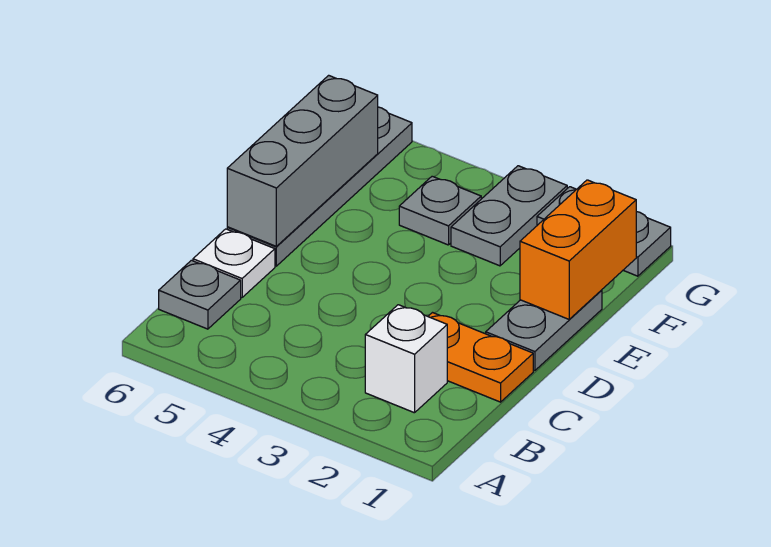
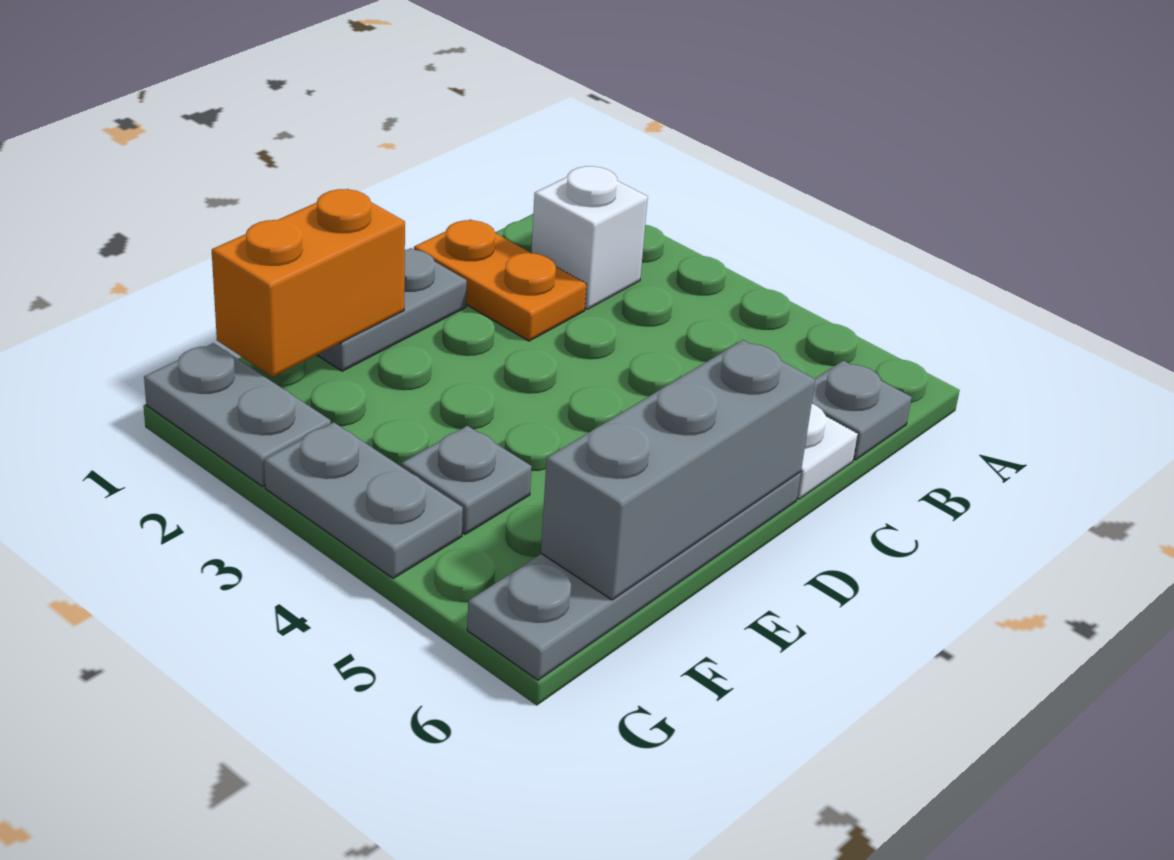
grey plate F3:G3 level 1 -> grey plate G3:G4 level 1

